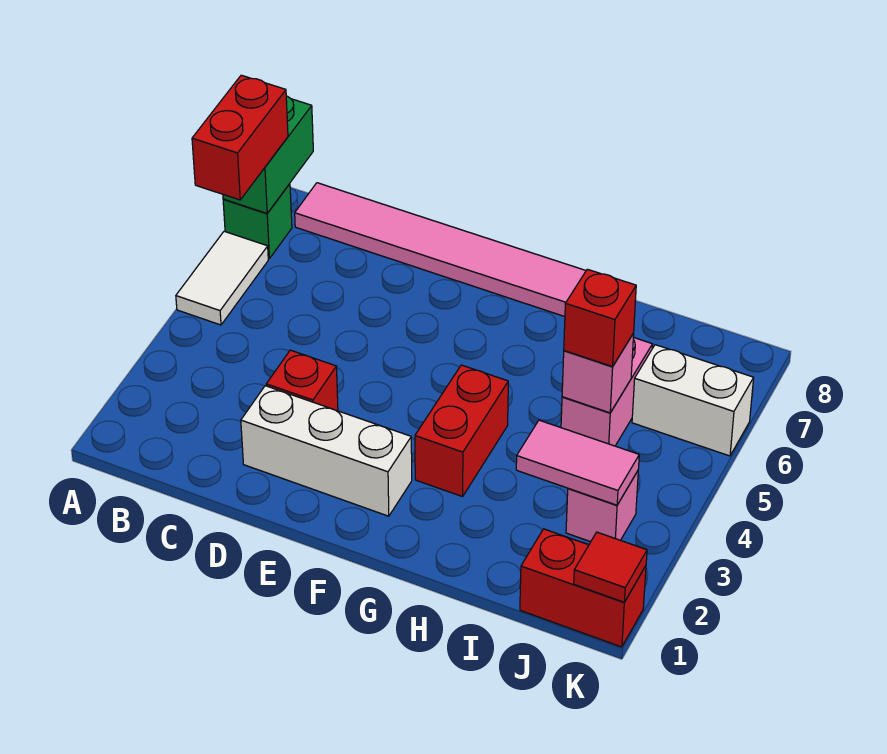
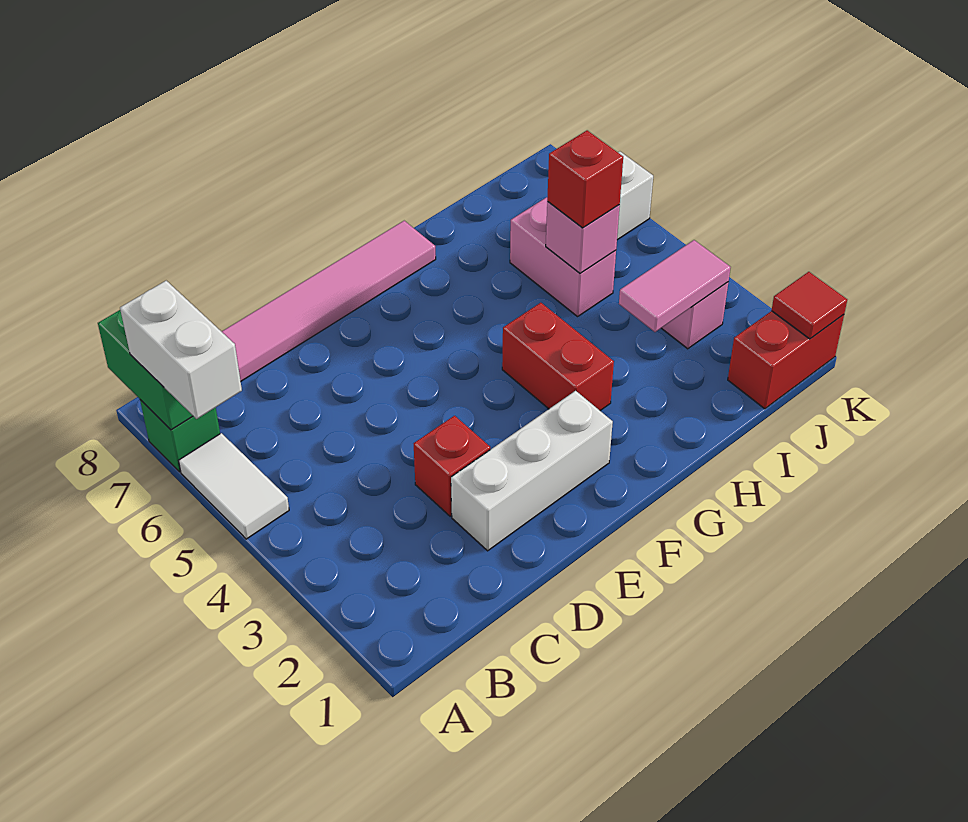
red brick A6:A7 level 3 -> white brick A6:A7 level 3

